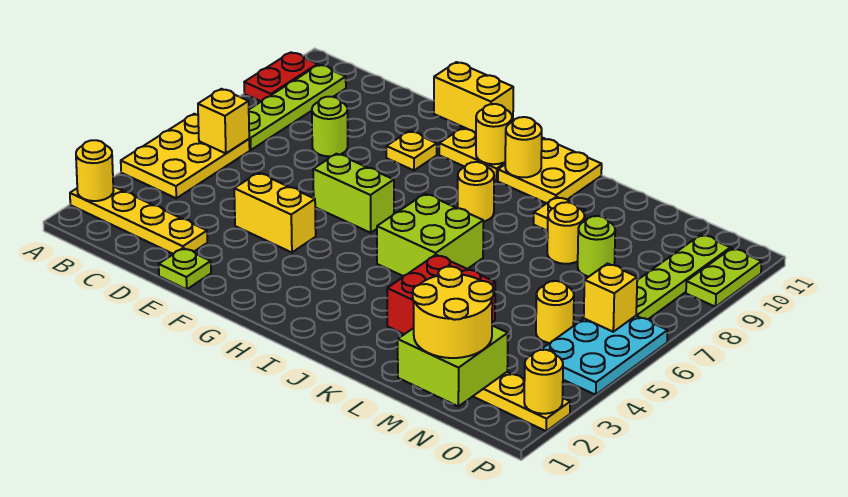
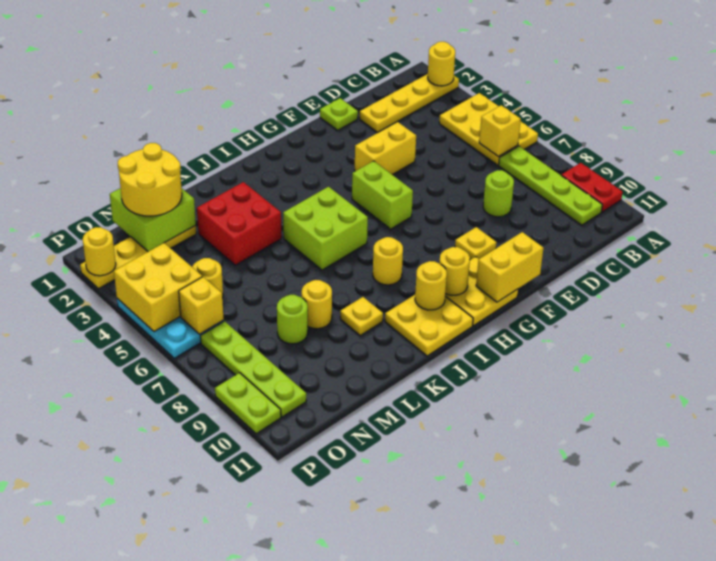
lime brick F6:G6 level 1 -> lime brick G5:G6 level 1
none -> yellow brick O4:P5 level 2

